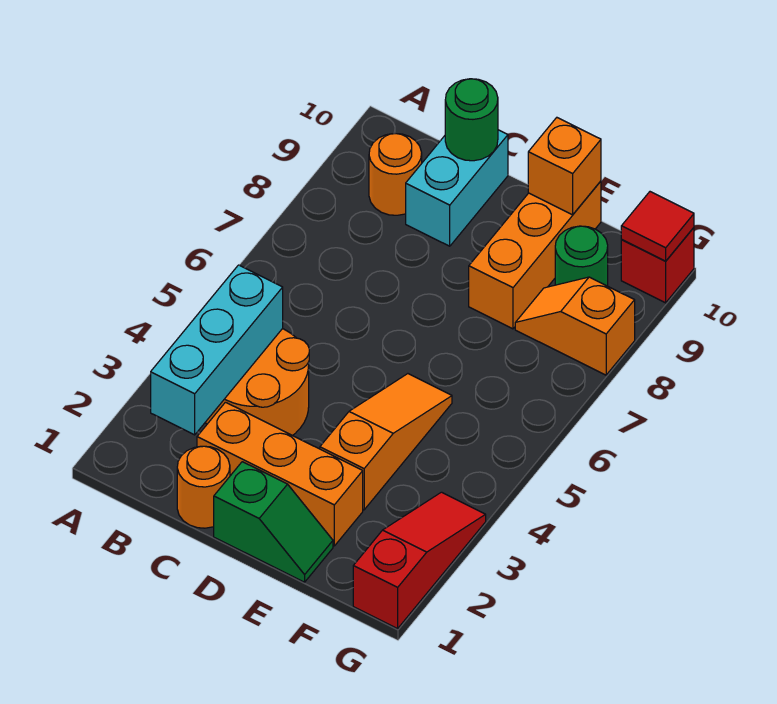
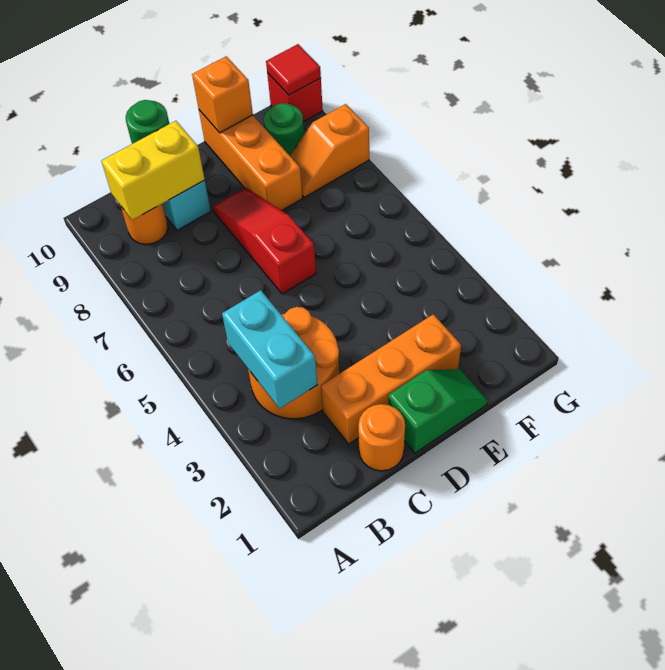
cyan brick B2:B4 level 2 -> cyan brick B3:B4 level 2
none -> yellow brick B9:C9 level 2
orange slope E3:E5 level 1 top 3 -> none
red slope G1:G3 level 1 top 1 -> red slope D6:D8 level 1 top 6

